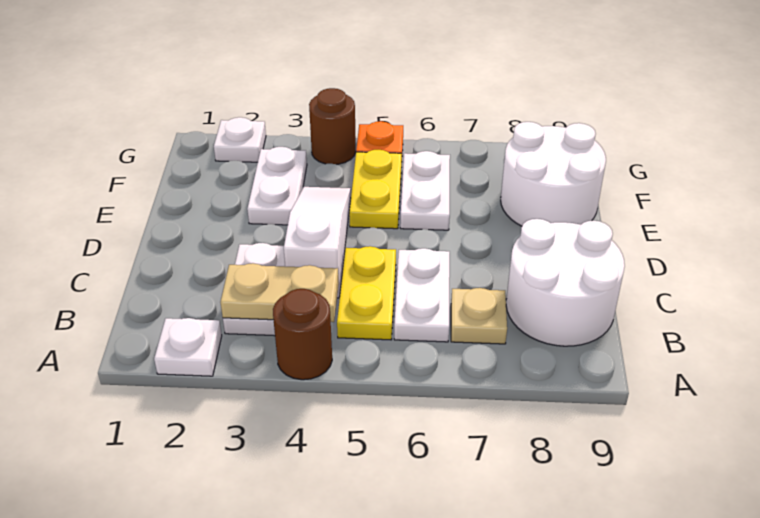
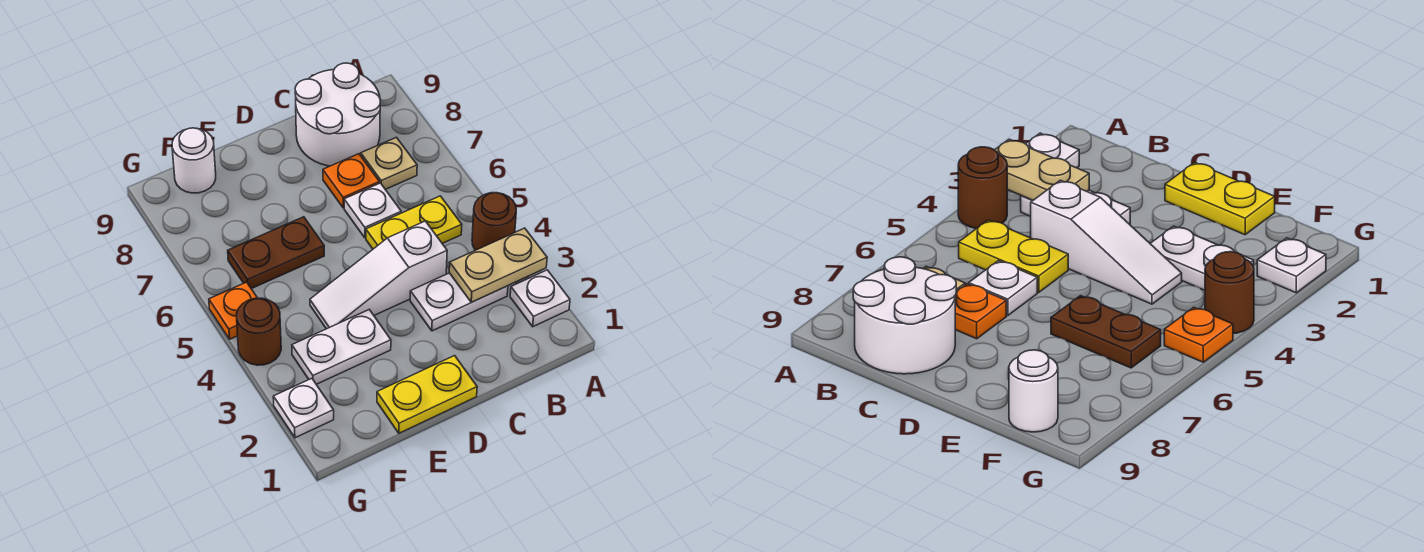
tan plate B3:B4 level 2 -> tan plate A3:B3 level 2
white plate B6:C6 level 1 -> white plate C6 level 1
none -> orange plate C7 level 1
yellow plate E5:F5 level 1 -> yellow plate D1:E1 level 1
white plate E6:F6 level 1 -> brown plate E6:F6 level 1
white round brick E8:F9 level 1 -> white round brick F9 level 1

